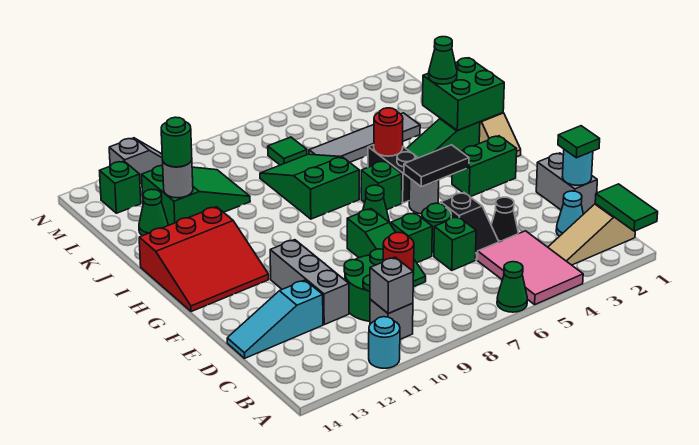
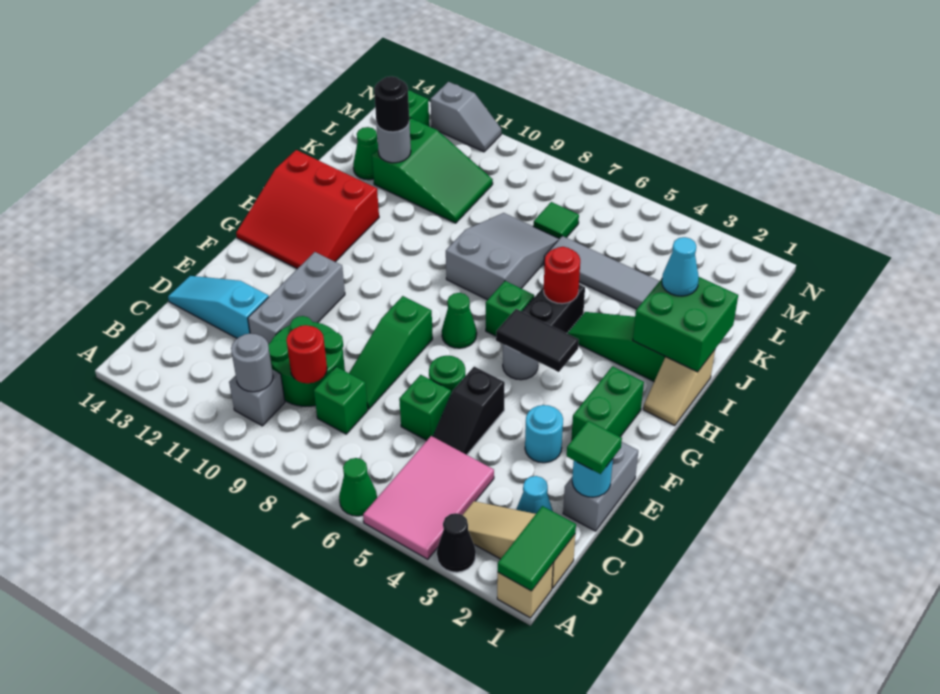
none -> tan brick A1 level 1
cyan round brick A11 level 1 -> cyan round brick E3 level 1
grey brick B10 level 2 -> grey round brick B10 level 2
black cone D4 level 1 -> black cone A3 level 1
green brick E7 level 1 -> green brick C8 level 1
green brick G2:G3 level 1 -> green brick F2:G2 level 1
green slope I7:K8 level 1 top I -> grey slope I7:K8 level 1 top I
green cone J2 level 3 -> cyan cone J2 level 3
green round brick K12 level 3 -> black round brick K12 level 3

